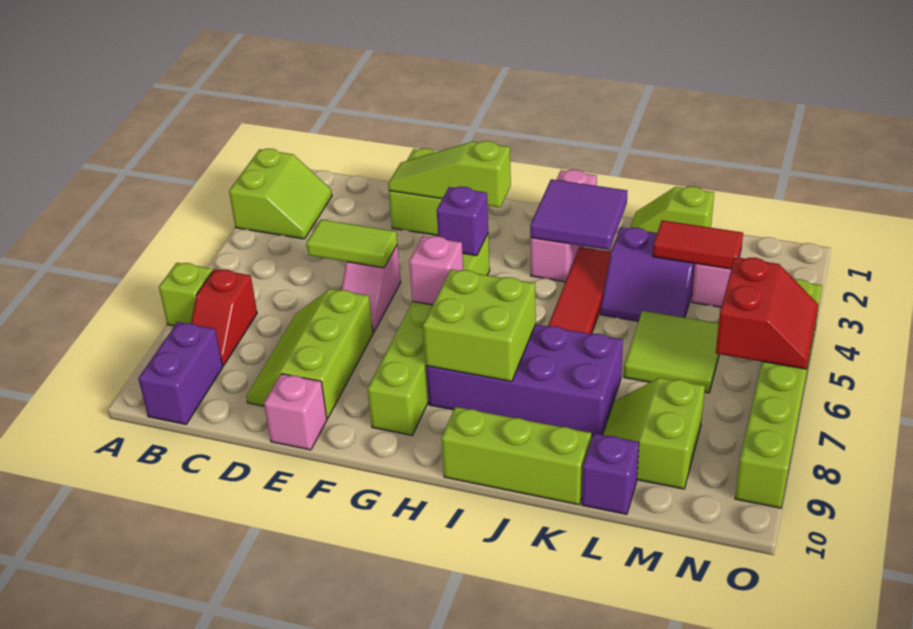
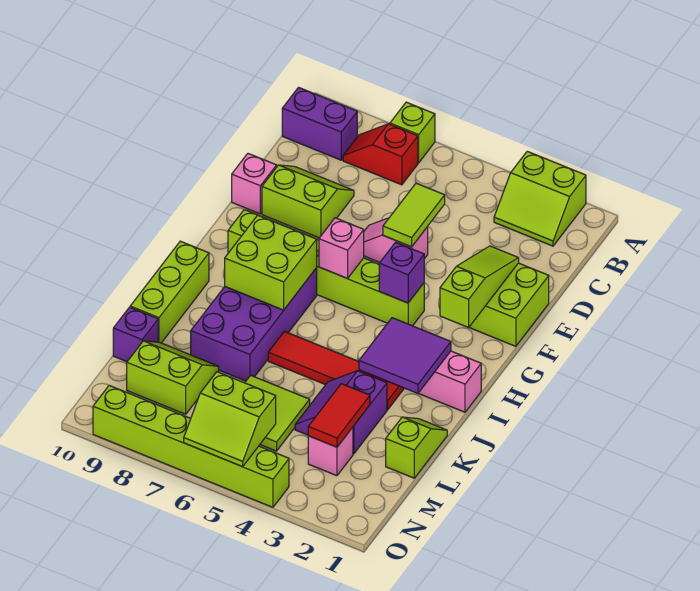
lime slope D7:E9 level 1 top E -> lime slope D8:E9 level 1 top E
red slope N5:O6 level 2 top N -> lime slope N5:O6 level 2 top N

